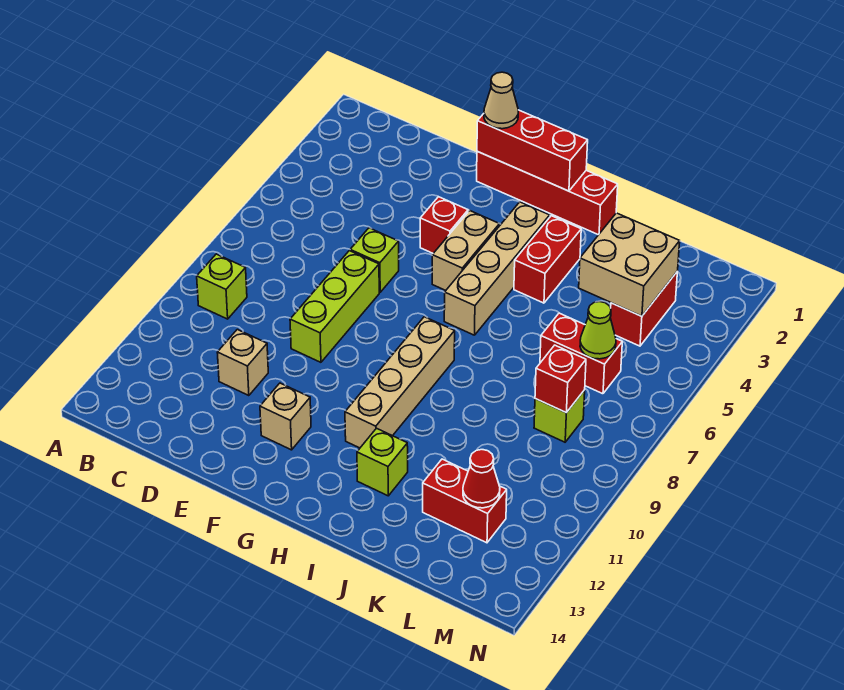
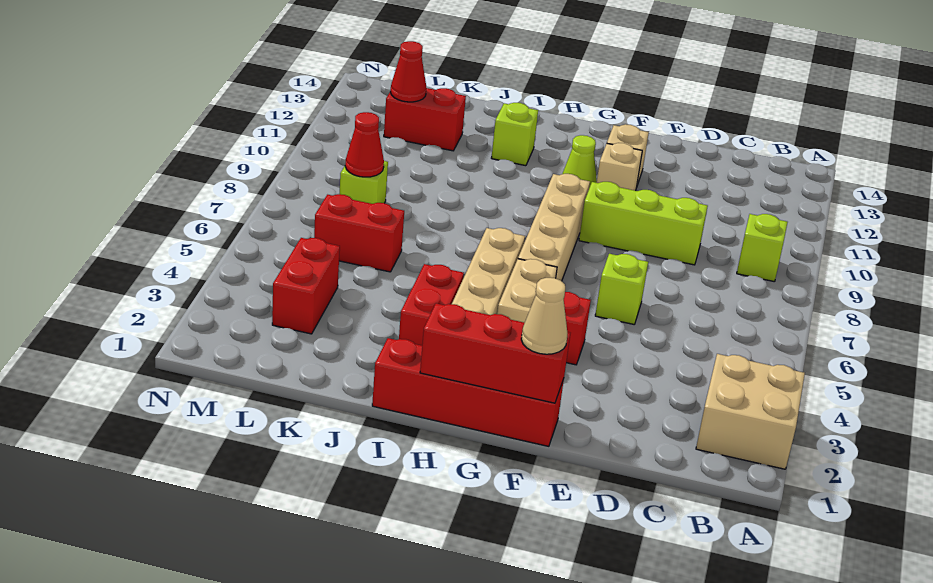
tan brick D11 level 1 -> tan brick F11 level 1
lime brick E7:E9 level 1 -> lime brick D9:F9 level 1
tan brick H8:H11 level 1 -> tan brick G6:G9 level 1
tan brick K3:L4 level 2 -> tan brick A2:B3 level 1
lime cone L6 level 2 -> lime cone G11 level 1
red brick L8 level 2 -> red cone L8 level 2

